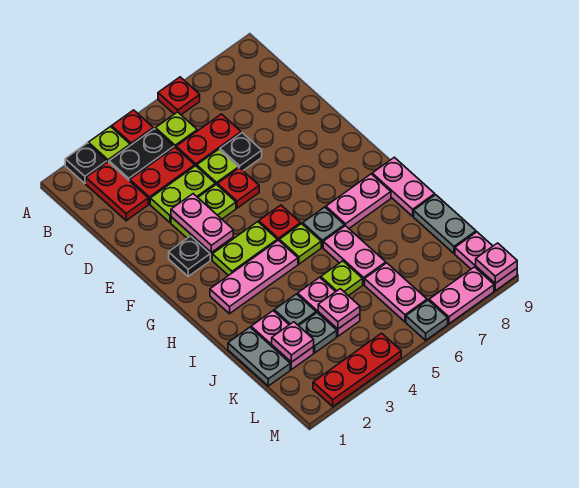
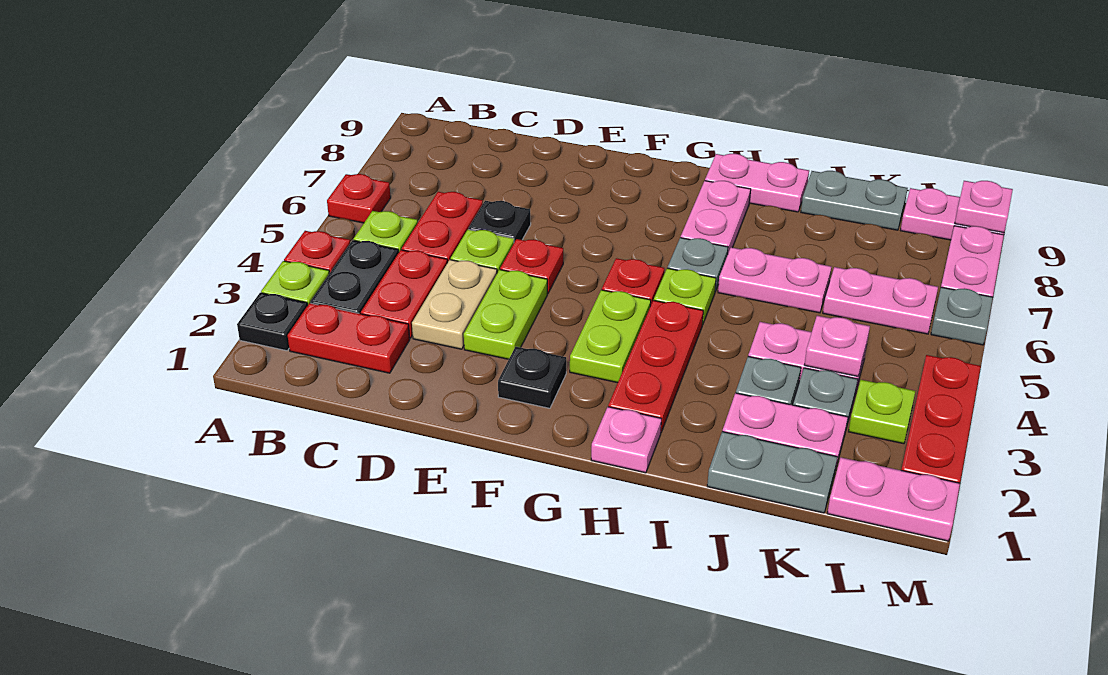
lime plate D3:D4 level 1 -> tan plate D3:D4 level 1
pink plate E3:F3 level 2 -> pink plate L1:M1 level 1
pink plate H2:H4 level 1 -> red plate H2:H4 level 1
lime plate J5 level 1 -> lime plate L3 level 1
pink plate K2 level 2 -> pink plate H1 level 1

